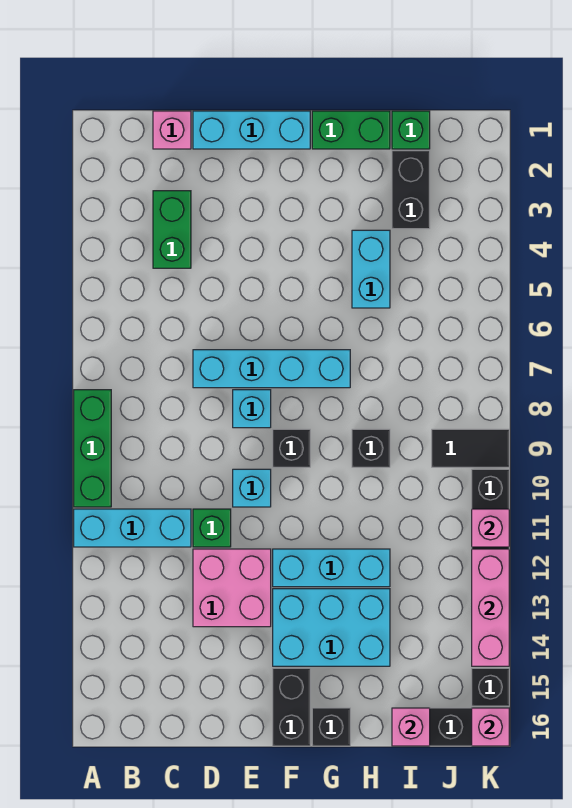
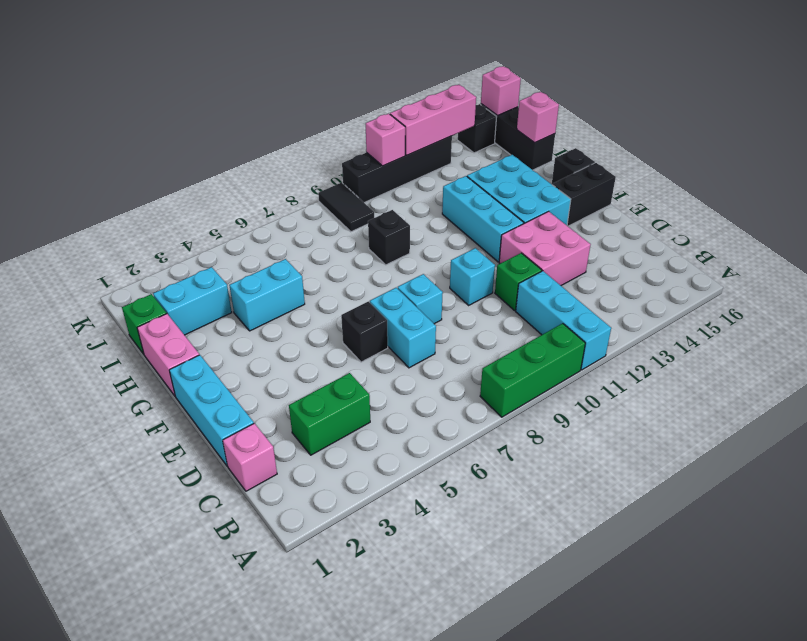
cyan brick D7:G7 level 1 -> cyan brick D7:E7 level 1
black brick F9 level 1 -> black brick E6 level 1
green brick G1:H1 level 1 -> pink brick G1:H1 level 1
black brick I2:I3 level 1 -> cyan brick I2:I3 level 1

